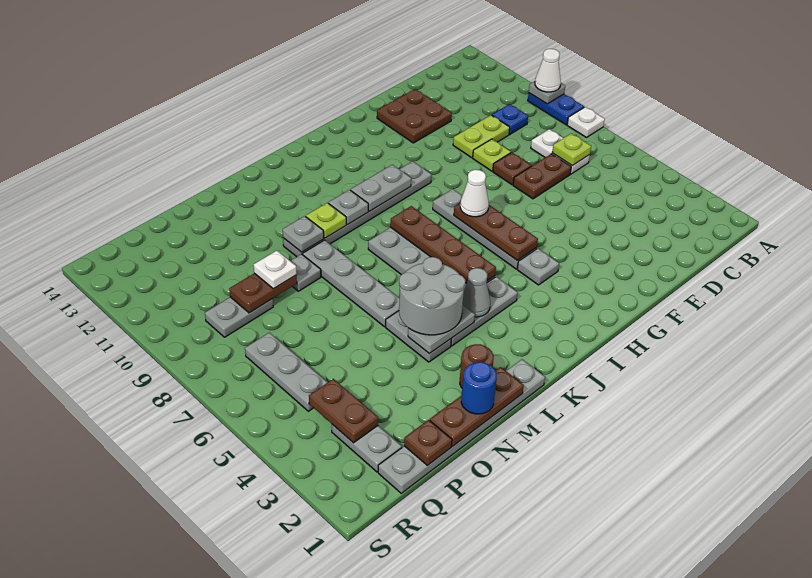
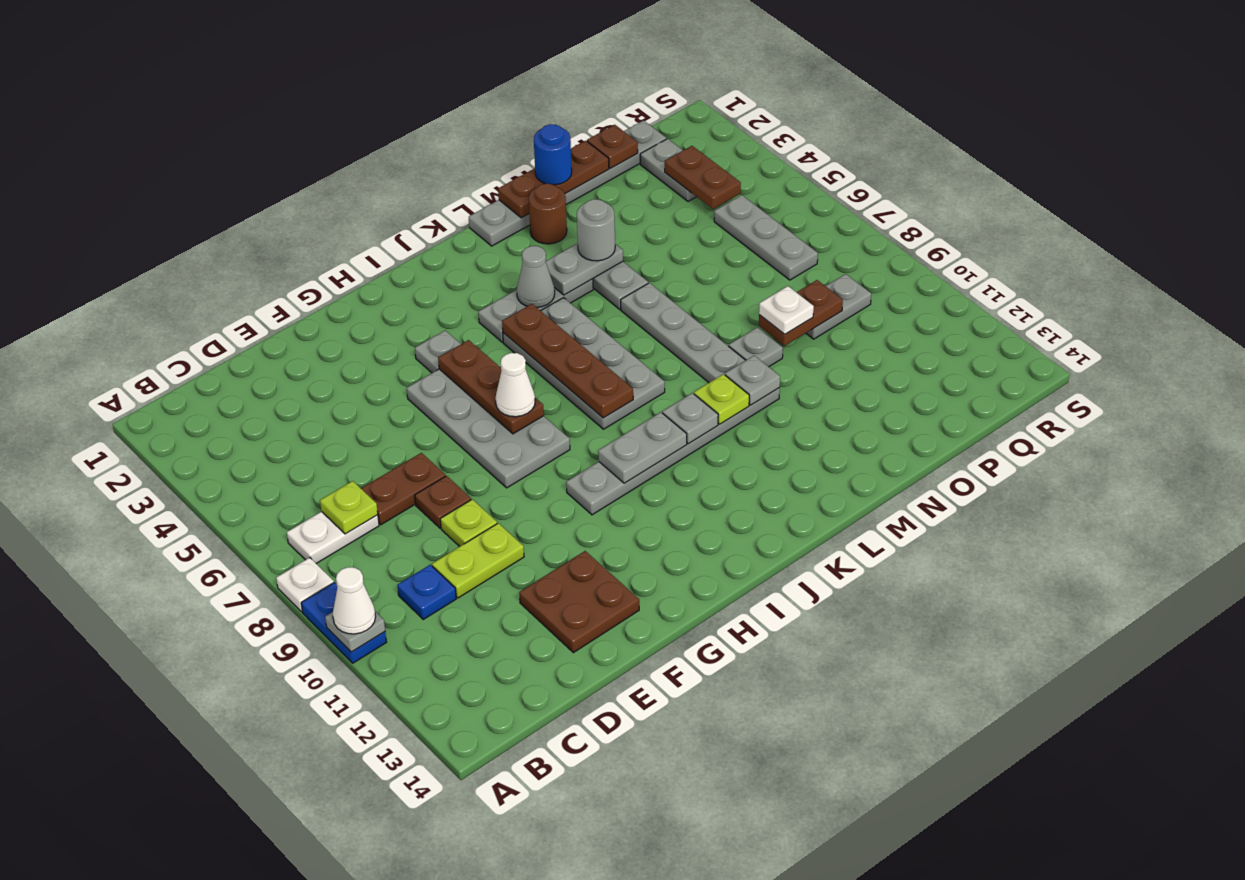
white plate C7:C8 level 1 -> white plate B7:C7 level 1
grey plate H5:H8 level 1 -> grey plate G5:H8 level 1
grey round brick L4:M5 level 3 -> grey round brick M4 level 3

